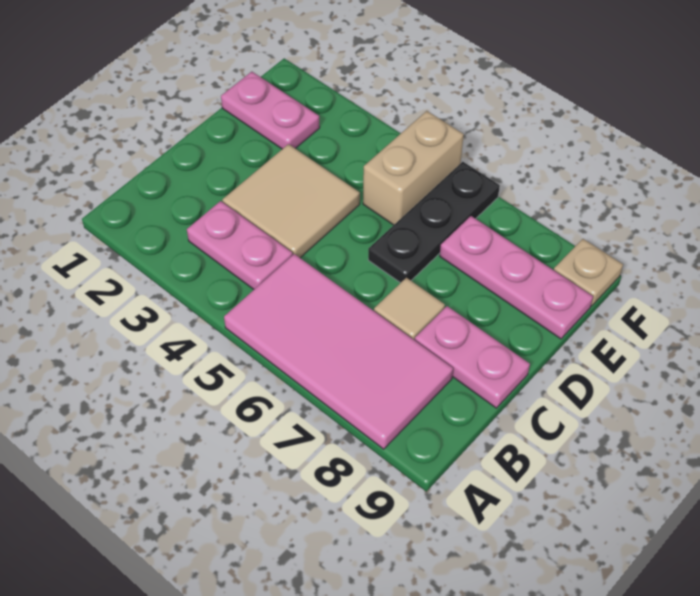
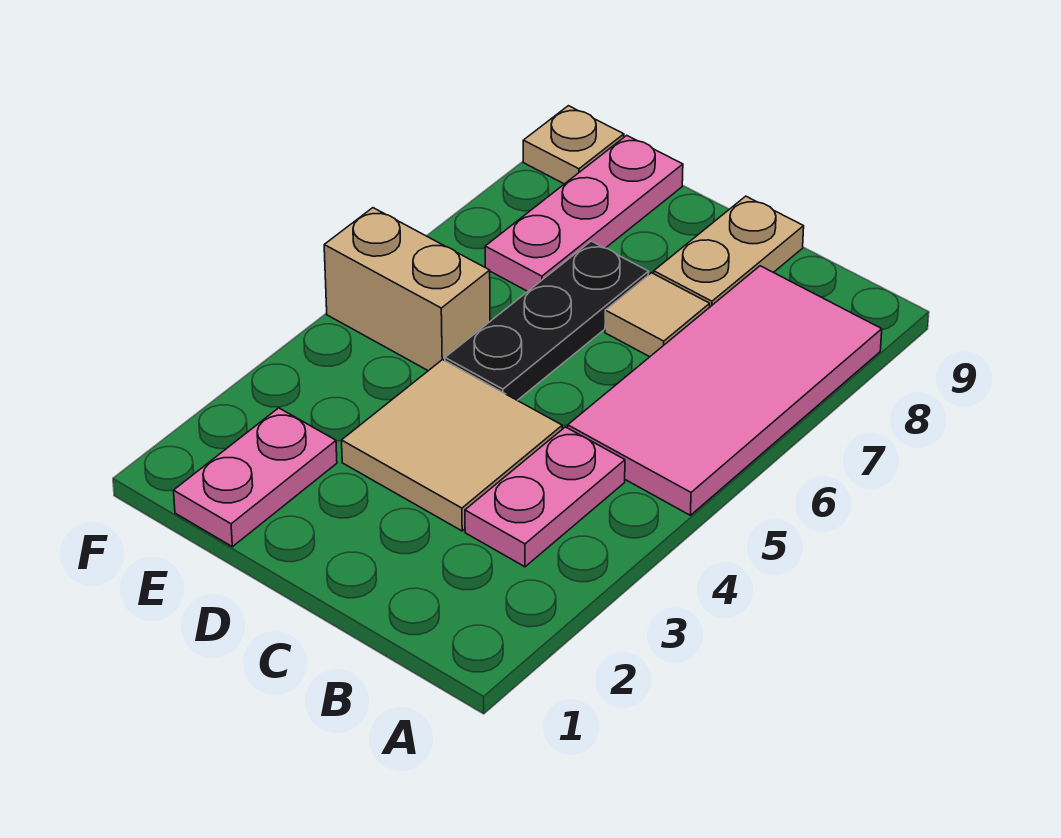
pink plate C8:C9 level 1 -> tan plate C8:C9 level 1
black plate D6:F6 level 1 -> black plate D5:D7 level 1

